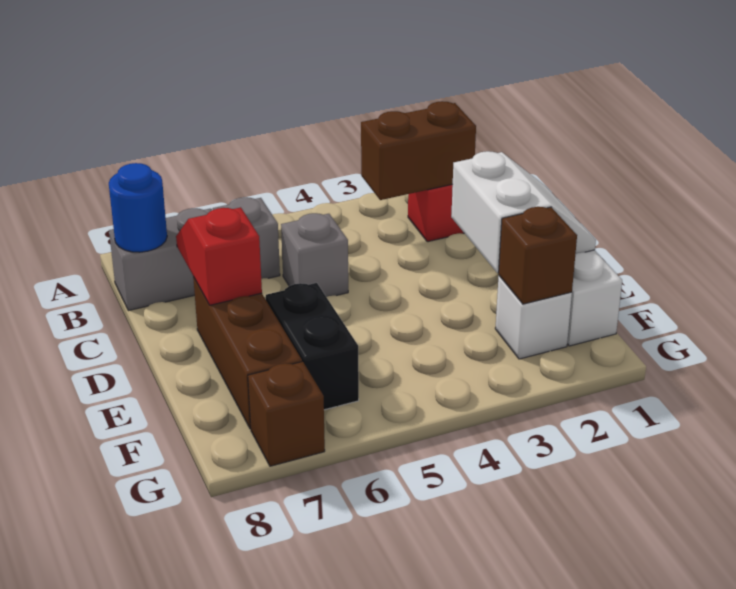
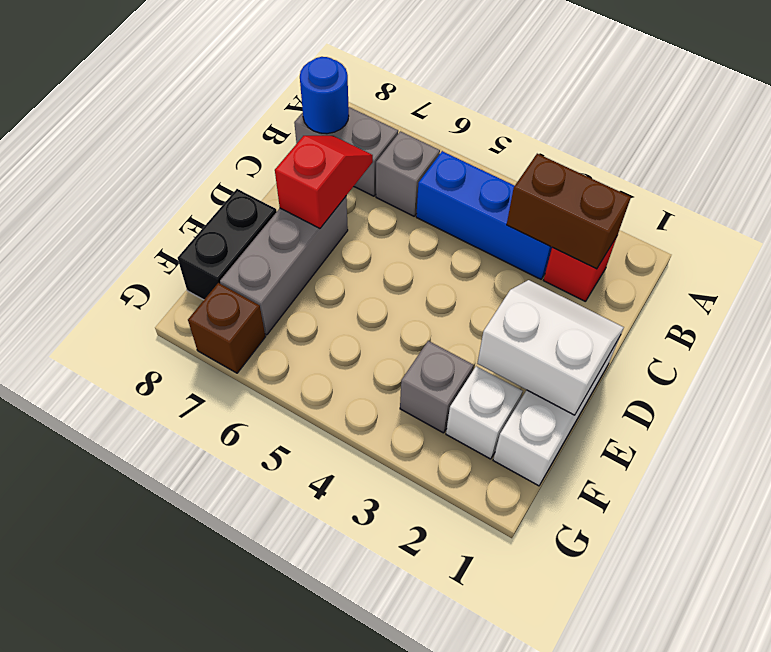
none -> blue brick B3:B5 level 1
grey brick C5 level 1 -> grey brick F3 level 1
white slope D1:E2 level 2 top 2 -> white slope D1:E2 level 2 top E
brown brick D7:F7 level 1 -> grey brick D7:F7 level 1
black brick E6:F6 level 1 -> black brick E8:F8 level 1
brown brick F2 level 2 -> none

